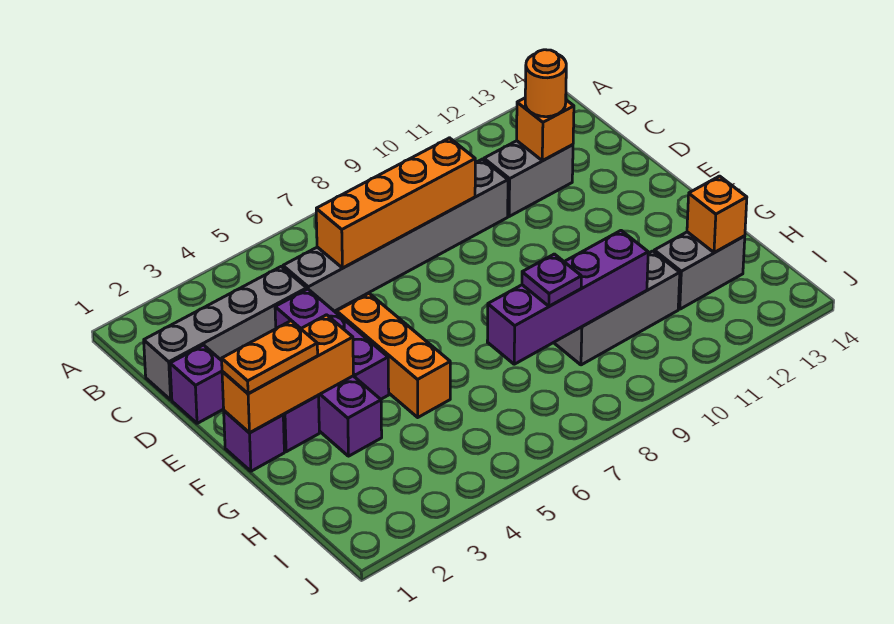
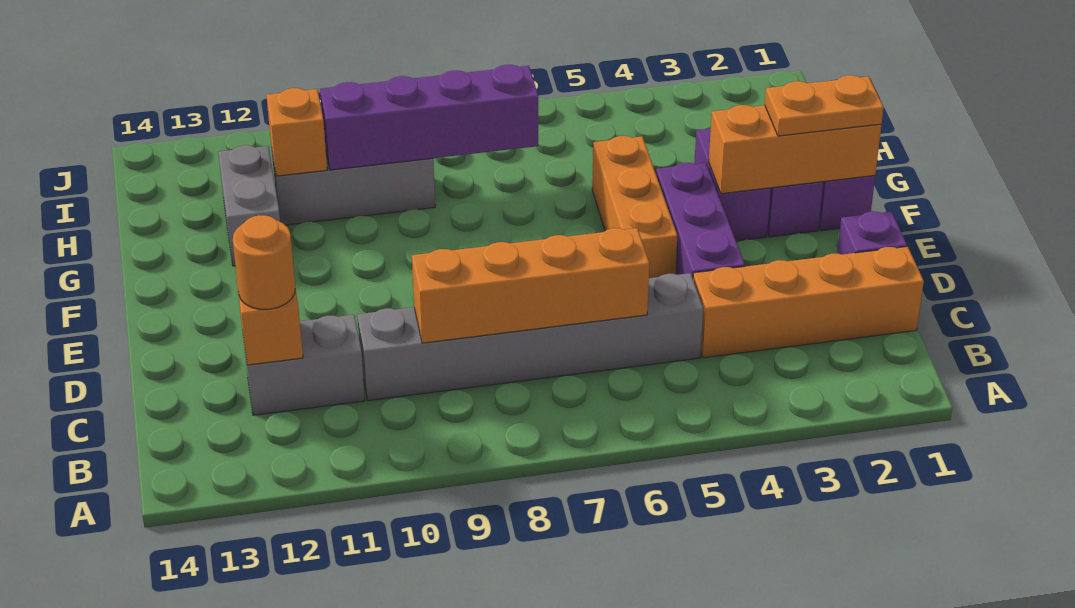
grey brick C1:C4 level 1 -> orange brick C1:C4 level 1
purple plate H8 level 3 -> none
grey brick H12:H13 level 1 -> grey brick G12:H12 level 1
orange brick H13 level 2 -> orange brick H11 level 2

